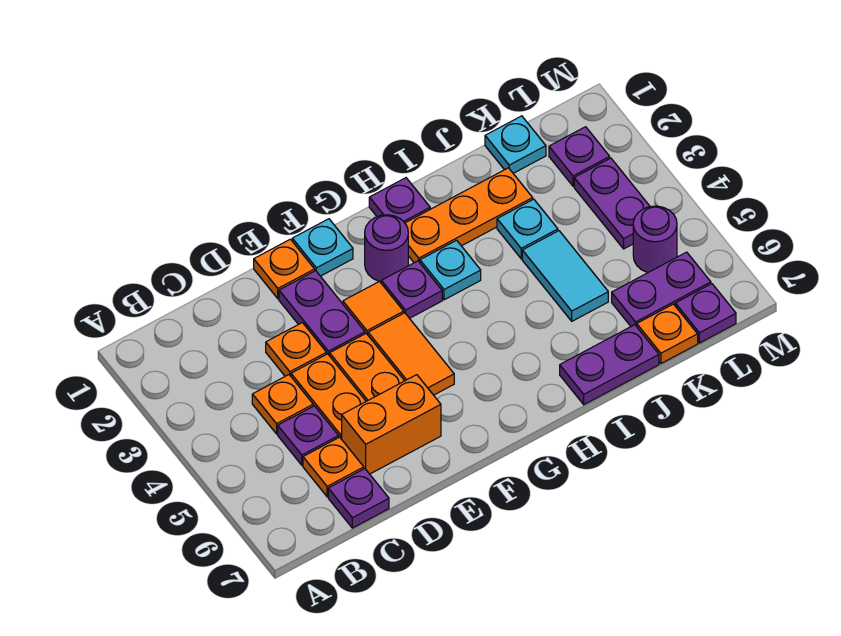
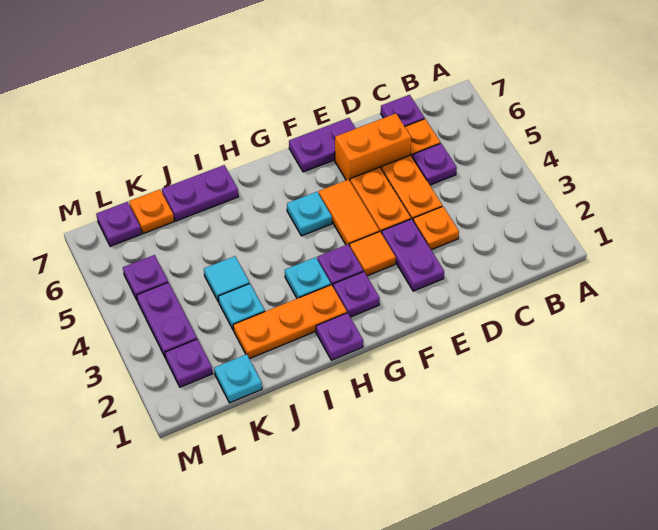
orange plate C4 level 1 -> none
orange plate E1 level 1 -> none
cyan plate F1 level 1 -> cyan plate G5 level 1
purple round brick G2 level 1 -> purple plate G2 level 1
cyan tile J4:J5 level 1 -> cyan tile J4 level 1
purple plate K6:L6 level 1 -> purple plate E7:F7 level 1
purple round brick L5 level 1 -> purple plate L5 level 1

